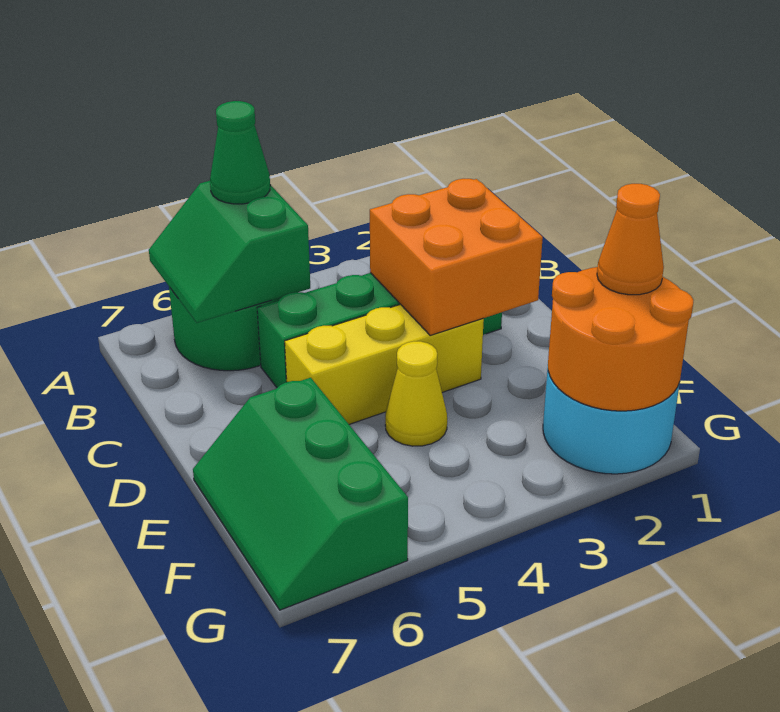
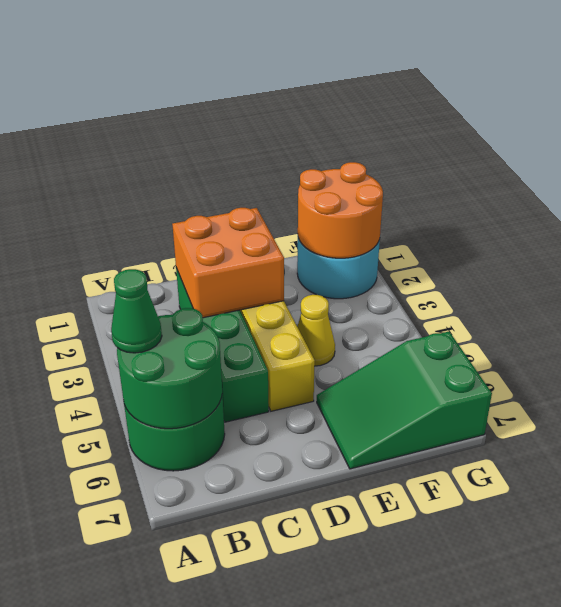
green slope A5:B6 level 2 top 5 -> green round brick A5:B6 level 2
green slope E6:G7 level 1 top 6 -> green slope E6:G7 level 1 top G
orange cone F1 level 3 -> none

